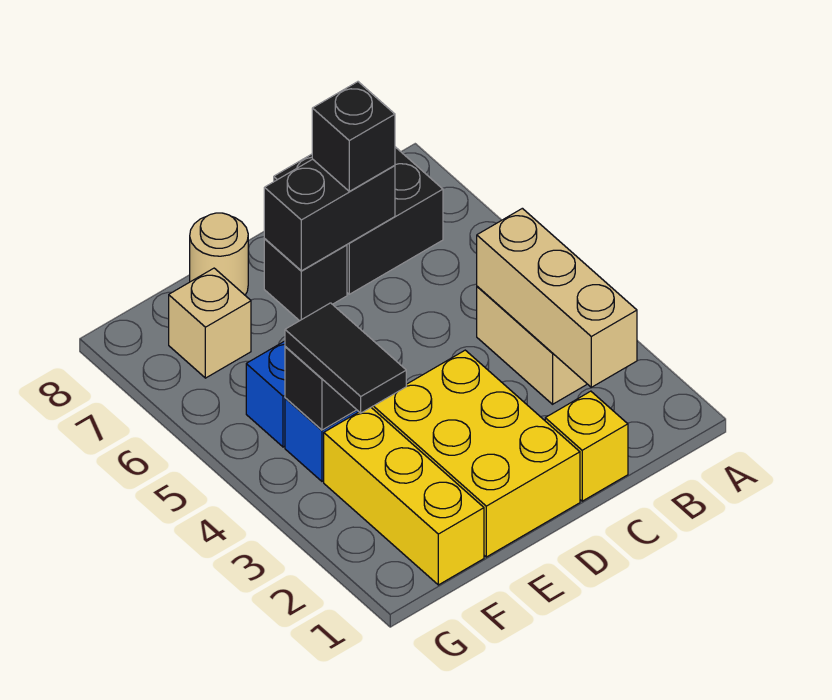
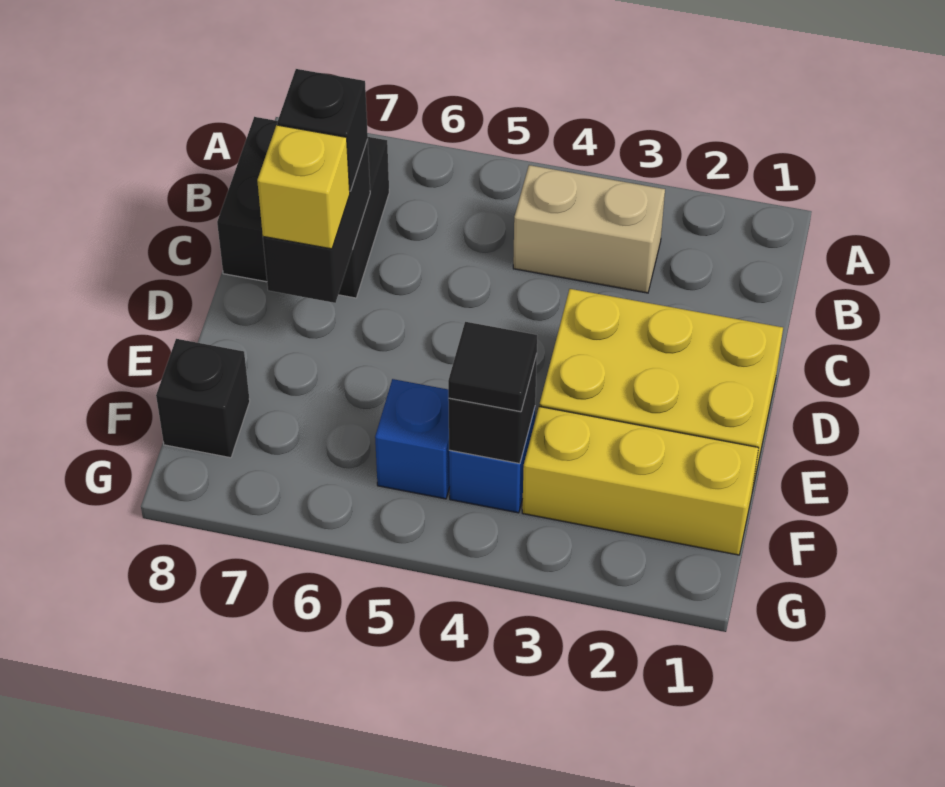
tan brick B2:B4 level 2 -> none
yellow brick C1 level 1 -> yellow brick D7 level 3
black brick D7 level 1 -> black brick F8 level 1
tan round brick E8 level 1 -> none
black tile F3:F4 level 3 -> black tile F4 level 3
tan brick F7 level 1 -> none

